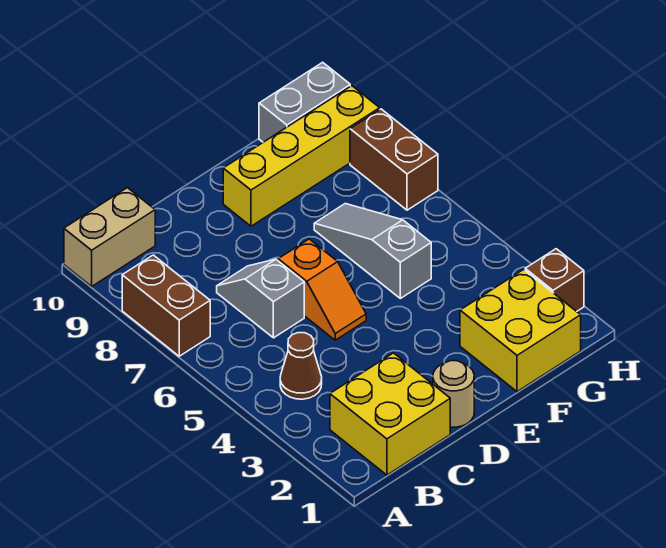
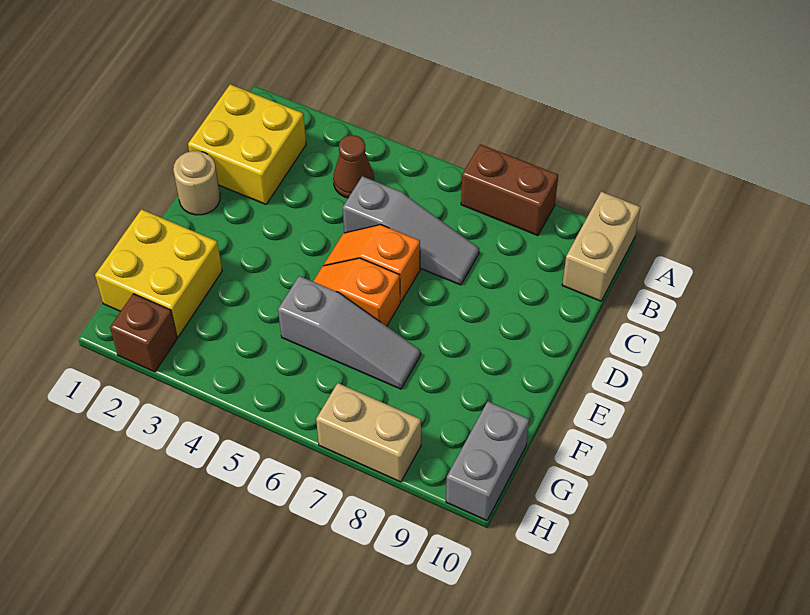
grey slope C6:C7 level 1 top 6 -> grey slope C5:C7 level 1 top 5
none -> orange slope E5:E6 level 1 top 6
yellow brick E9:H9 level 1 -> none
brown brick H7:H8 level 1 -> tan brick H7:H8 level 1

